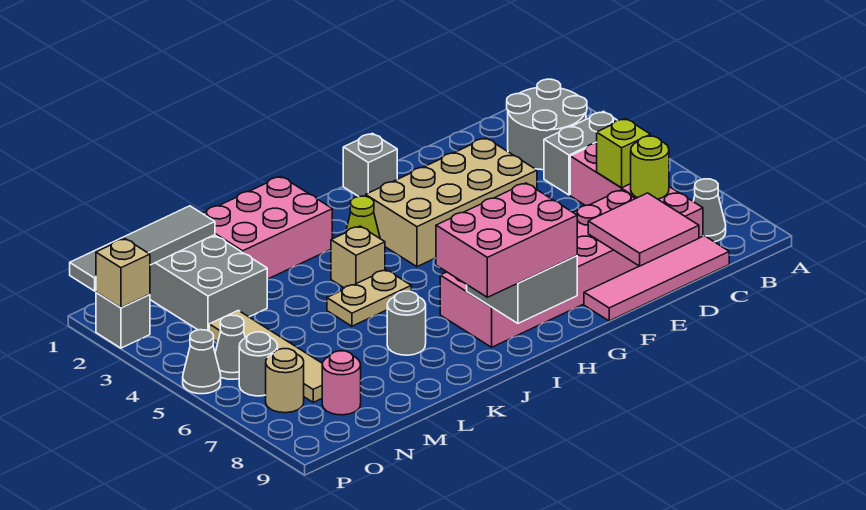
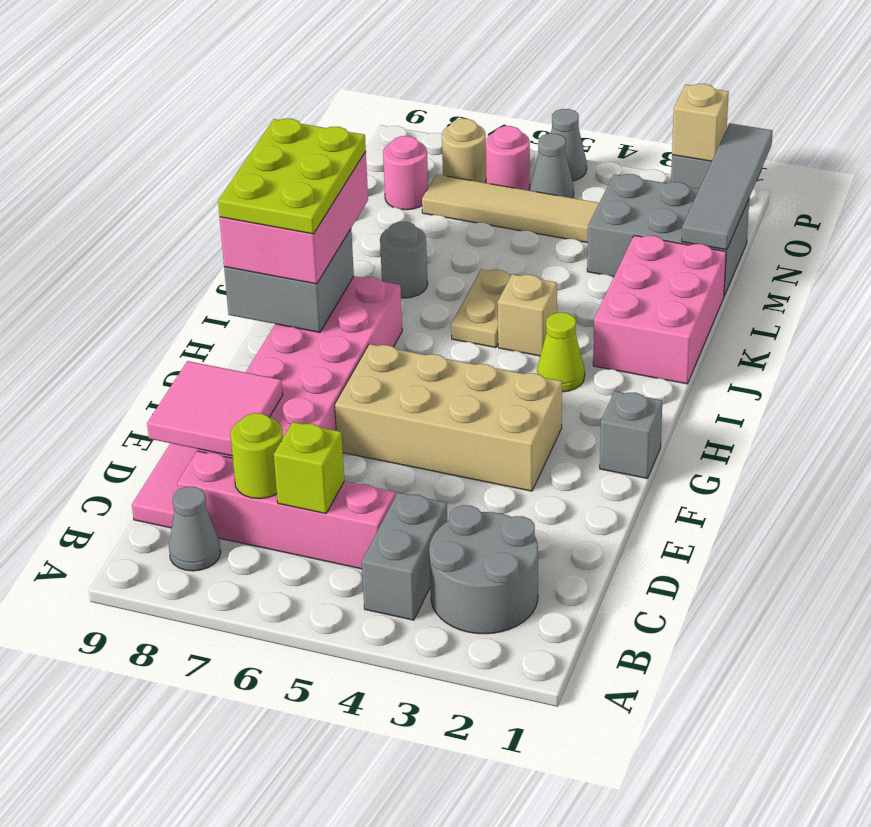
tan brick E3:H4 level 1 -> tan brick F3:G6 level 1
none -> lime plate H8:J9 level 4
grey round brick O6 level 1 -> pink round brick O6 level 1

